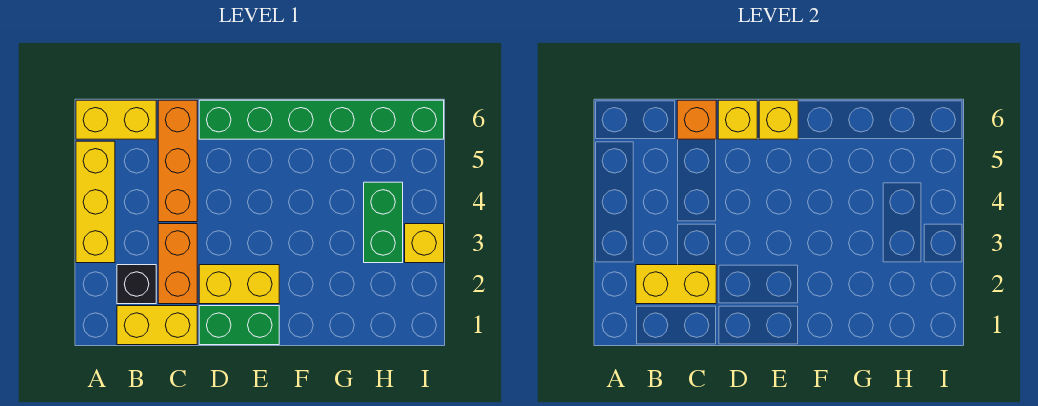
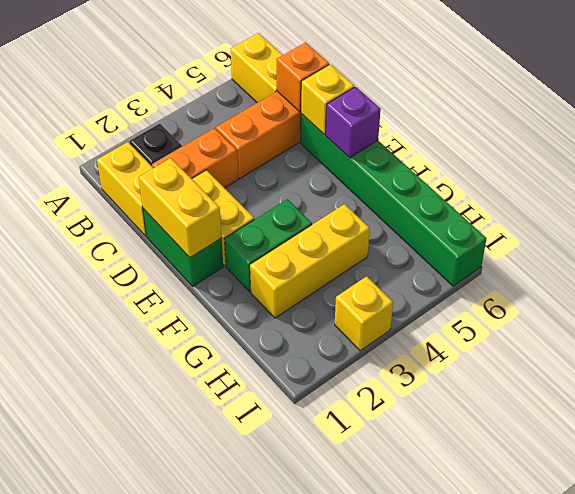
yellow brick A3:A5 level 1 -> yellow brick G2:G4 level 1
yellow brick B2:C2 level 2 -> yellow brick D1:E1 level 2
yellow brick E6 level 2 -> purple brick E6 level 2
green brick H3:H4 level 1 -> green brick F2:F3 level 1

